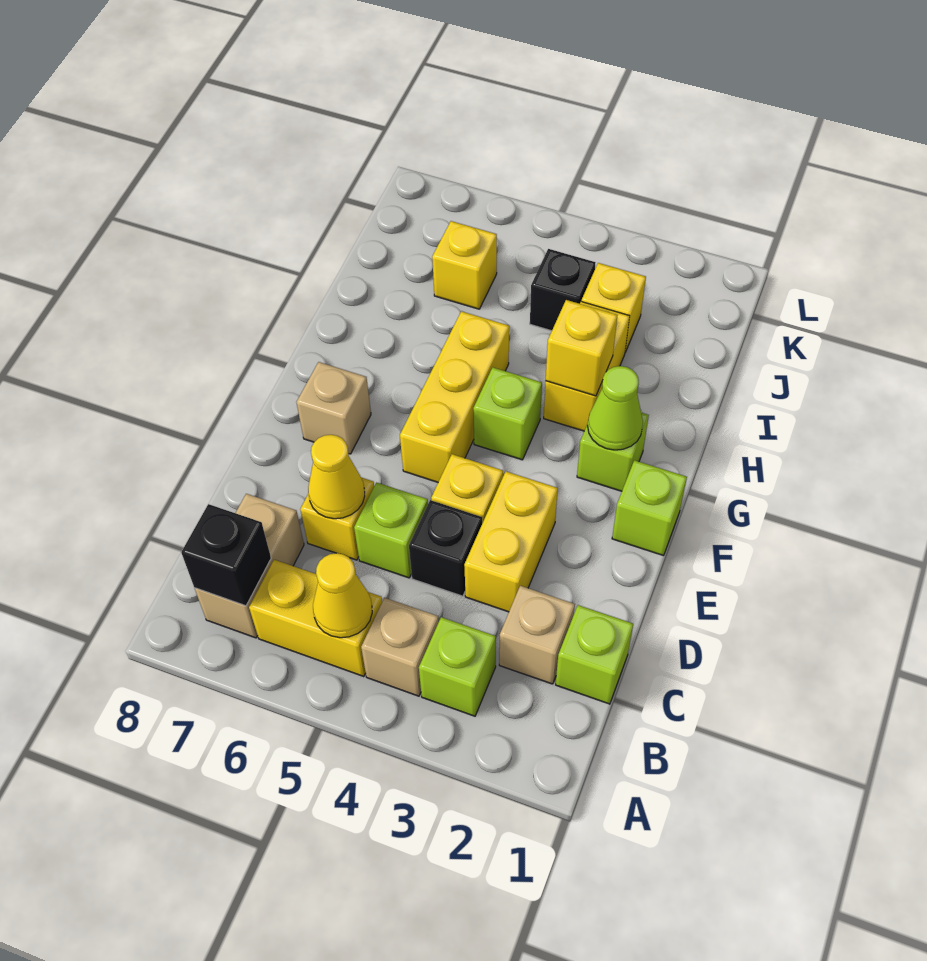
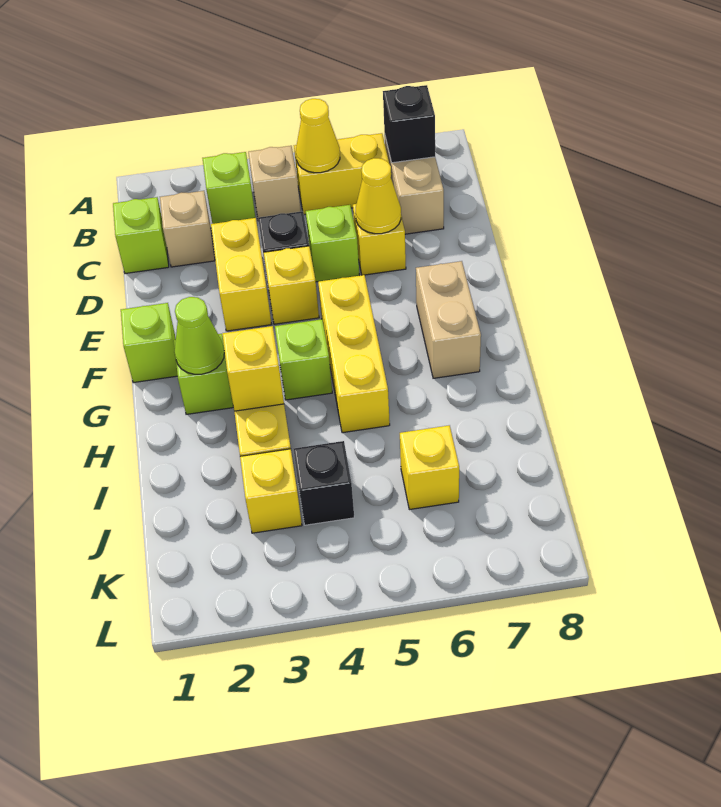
tan brick F7 level 1 -> tan brick F7:G7 level 1

